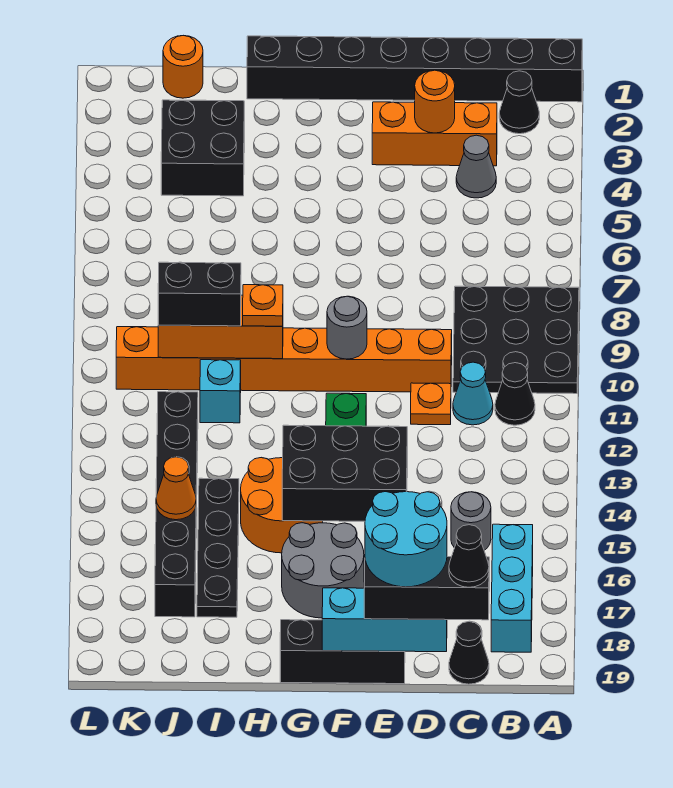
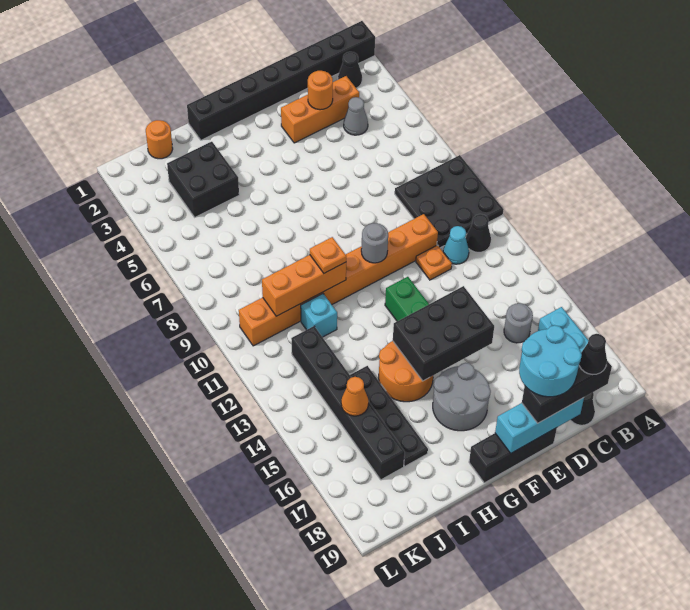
black brick I10:J10 level 3 -> none

